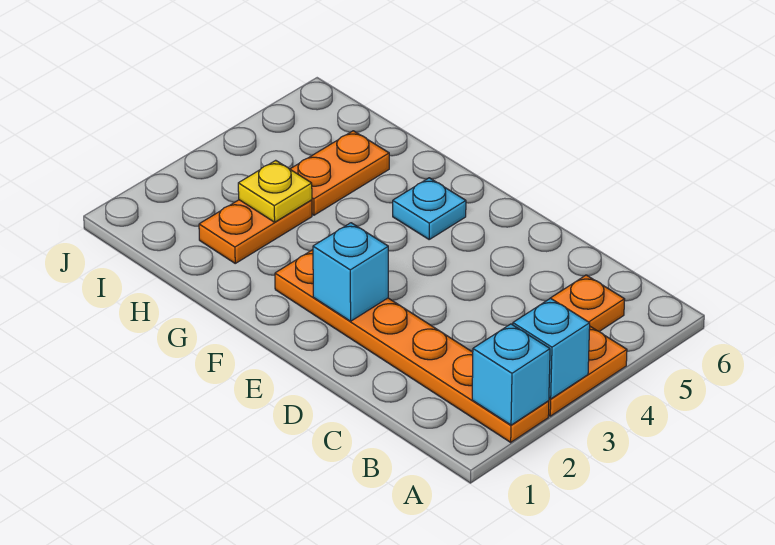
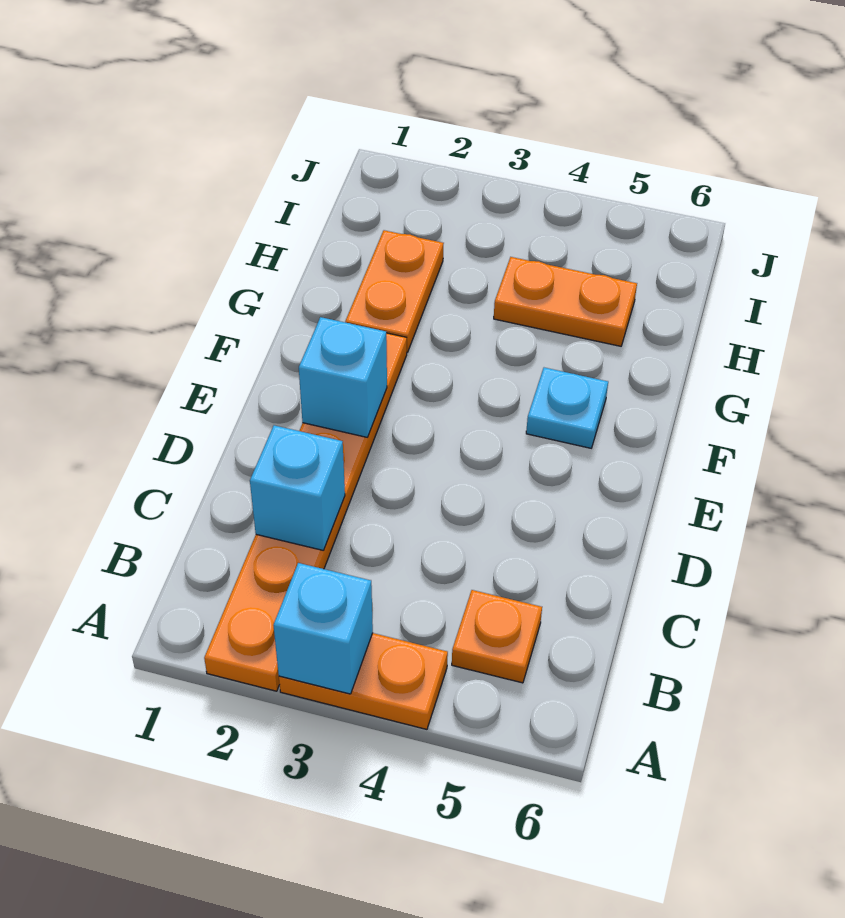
cyan brick A2 level 2 -> cyan brick C2 level 2
orange plate H2:H3 level 1 -> orange plate G2:H2 level 1
yellow plate H3 level 2 -> none

